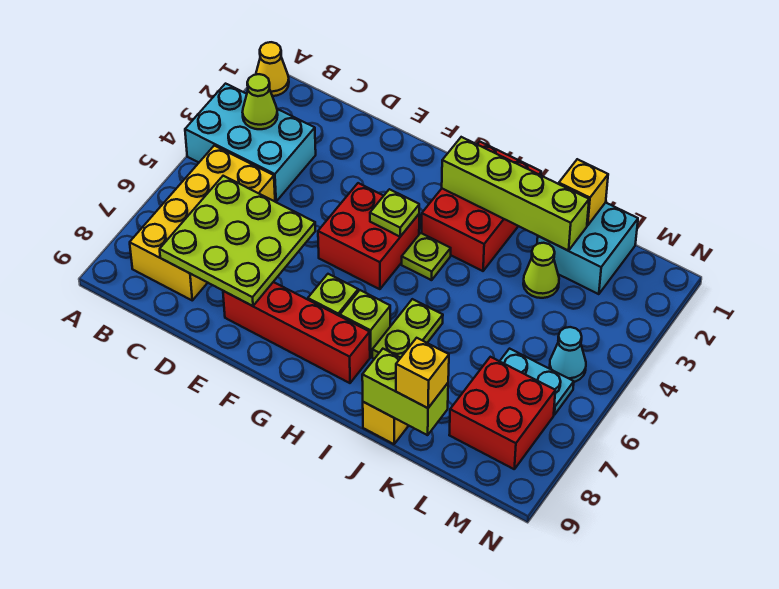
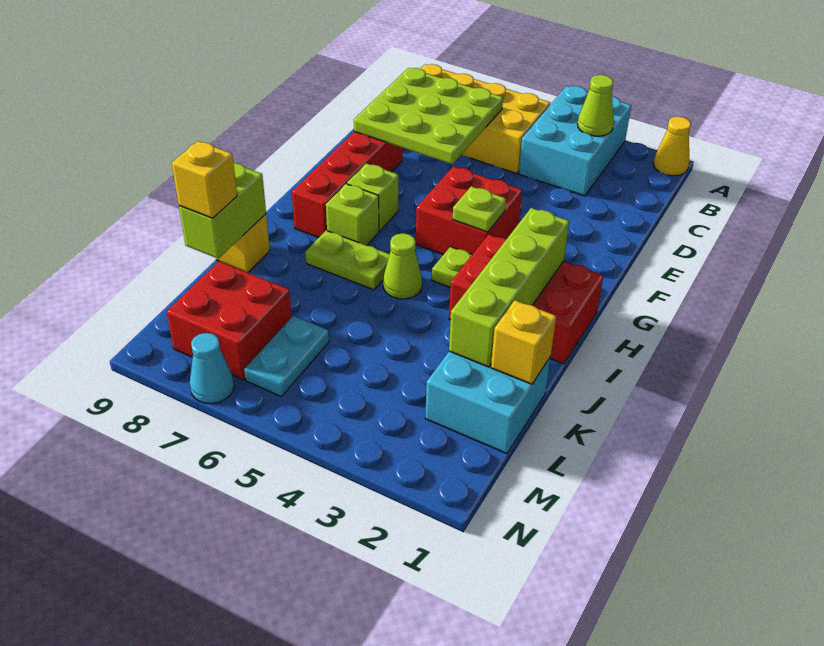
lime cone K3 level 1 -> lime cone I5 level 1
cyan cone M5 level 1 -> cyan cone N7 level 1

